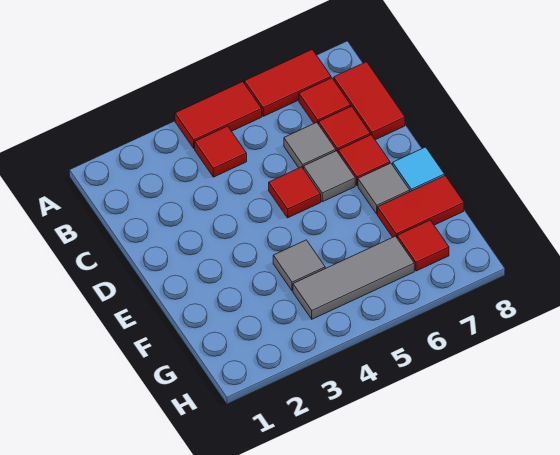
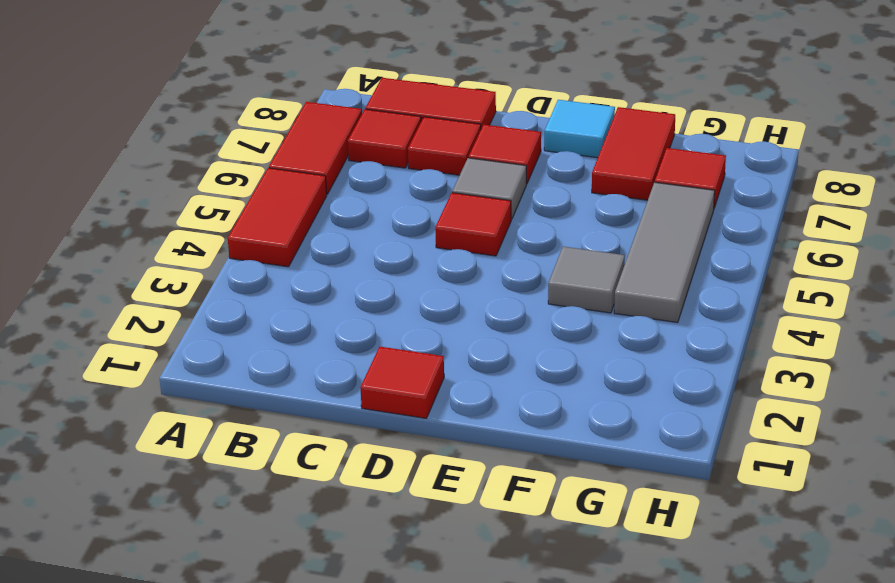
red tile B4 level 1 -> red tile D1 level 1
grey tile C6 level 1 -> none
grey tile E7 level 1 -> none

